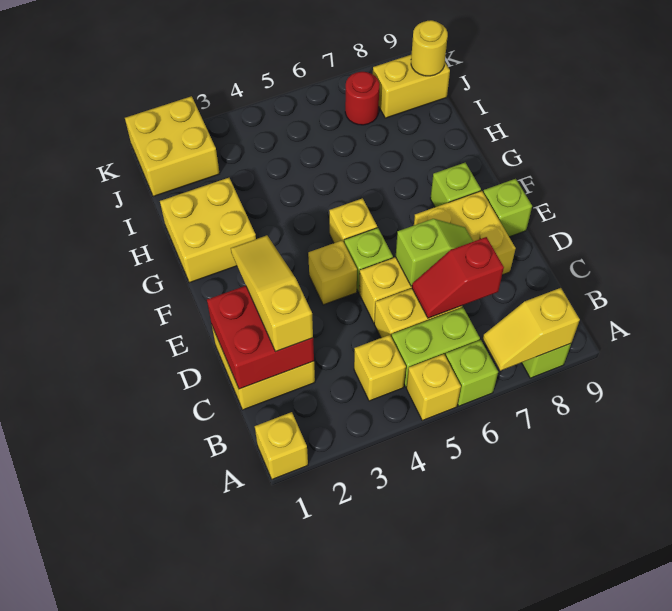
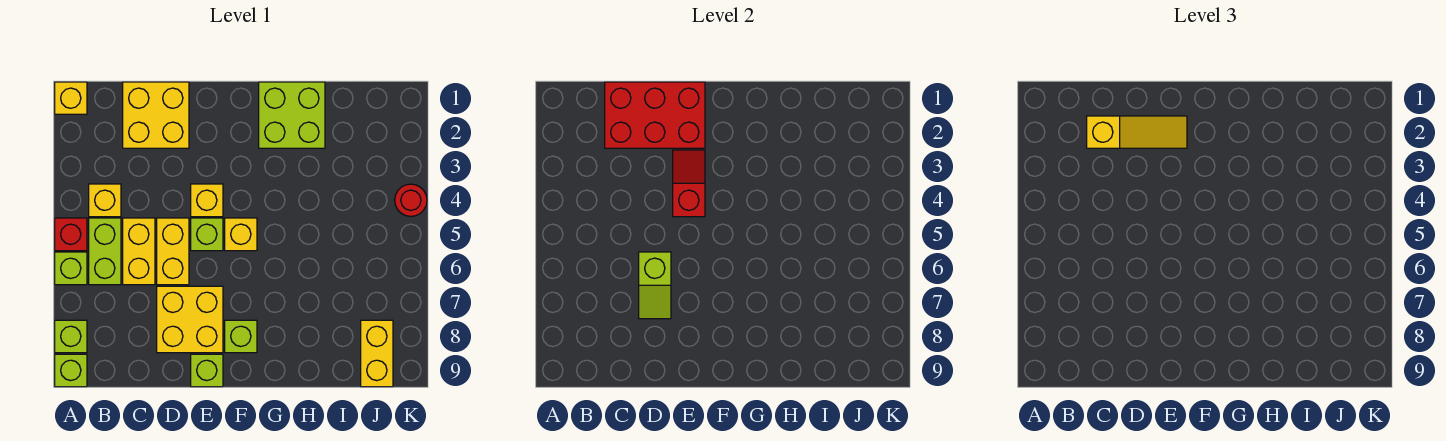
yellow brick A5 level 1 -> red brick A5 level 1
yellow slope A7:A8 level 2 top 8 -> none
none -> lime brick A9 level 1
red brick C1:D2 level 2 -> red brick C1:E2 level 2
red slope C6:C7 level 2 top 7 -> red slope E3:E4 level 2 top 4
yellow brick G1:H2 level 1 -> lime brick G1:H2 level 1
yellow brick J1:K2 level 1 -> none
red round brick J7 level 1 -> red round brick K4 level 1
yellow round brick J9 level 2 -> none

